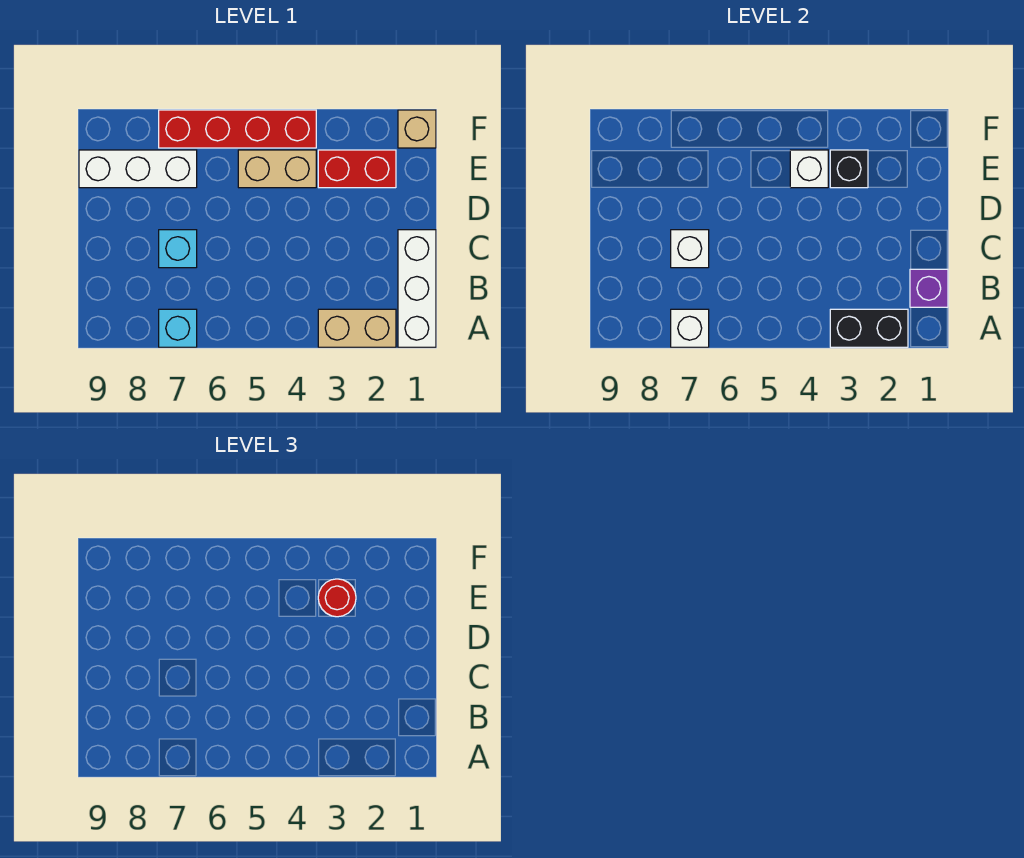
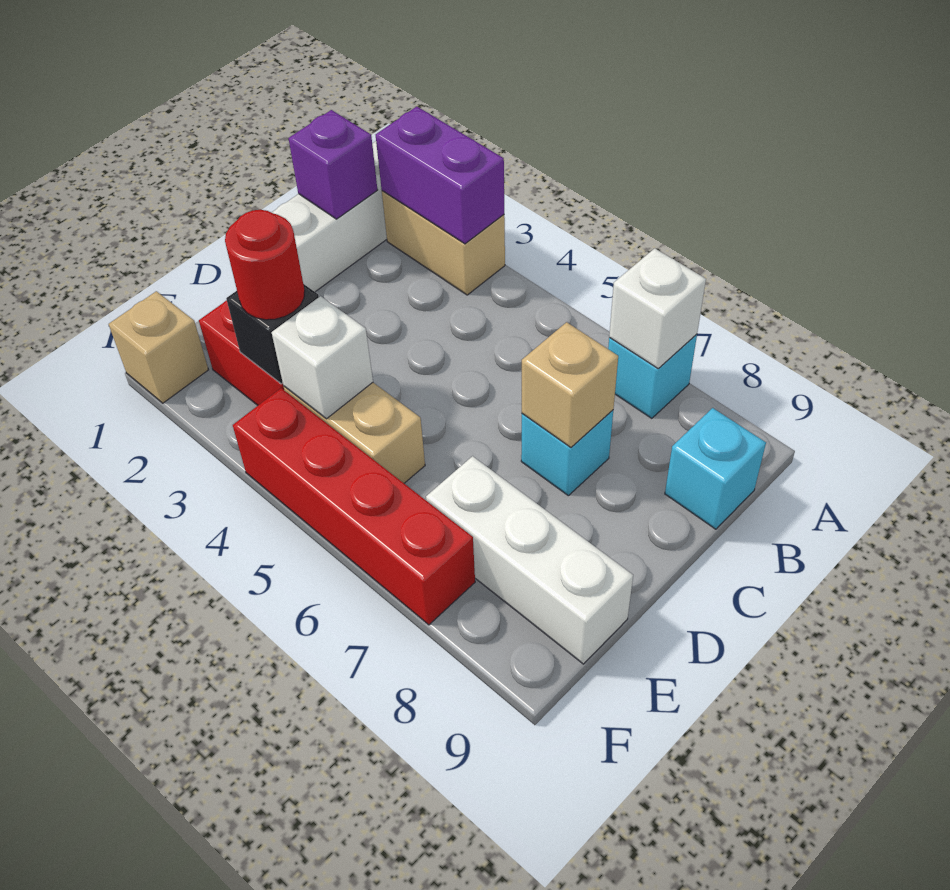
black brick A2:A3 level 2 -> purple brick A2:A3 level 2
none -> cyan brick B9 level 1
white brick C7 level 2 -> tan brick C7 level 2

